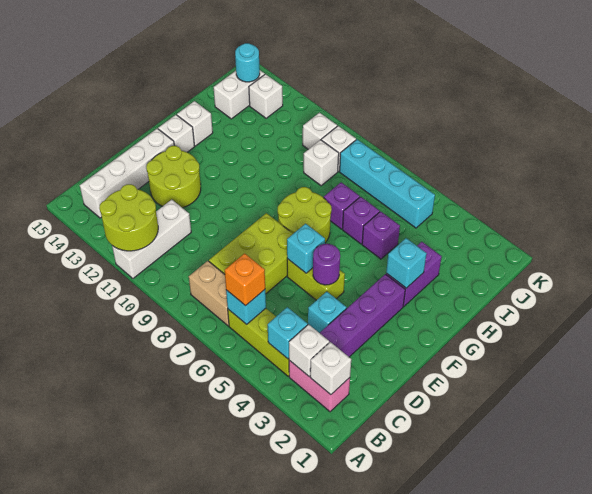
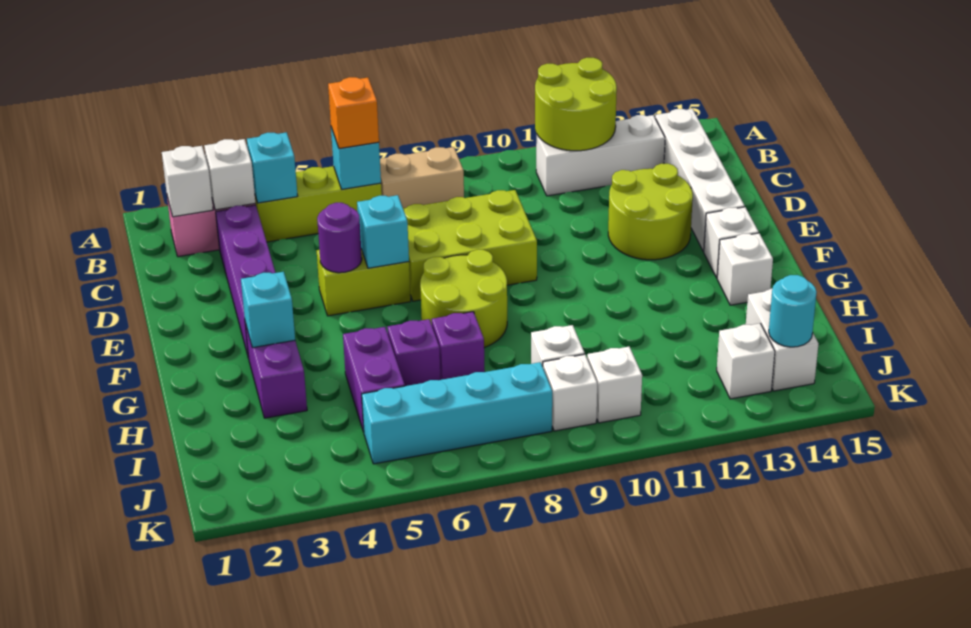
white brick A11:C11 level 1 -> white brick B11:B13 level 1
lime brick C7:E8 level 1 -> lime brick D7:E9 level 1
cyan brick D4 level 1 -> none
purple brick H5 level 1 -> purple brick H5:I5 level 1

